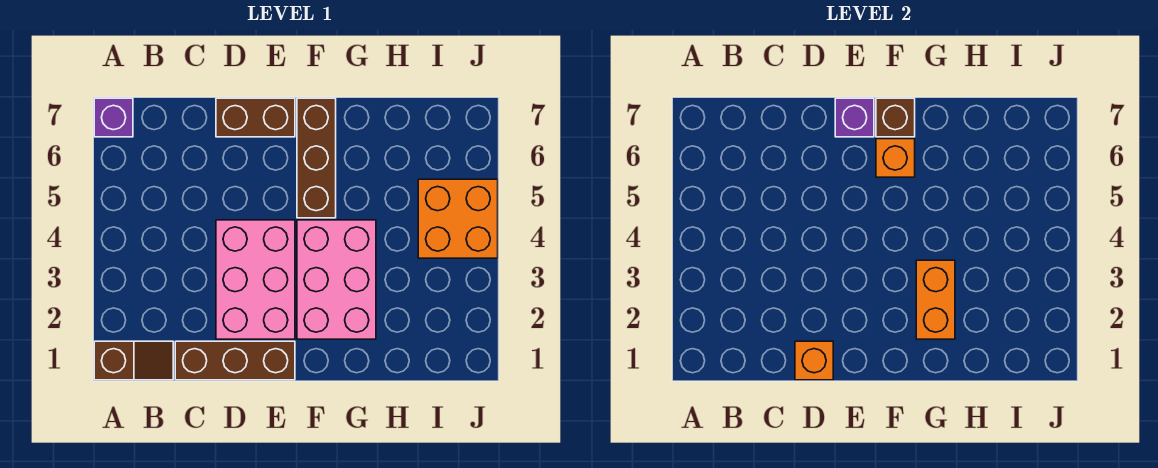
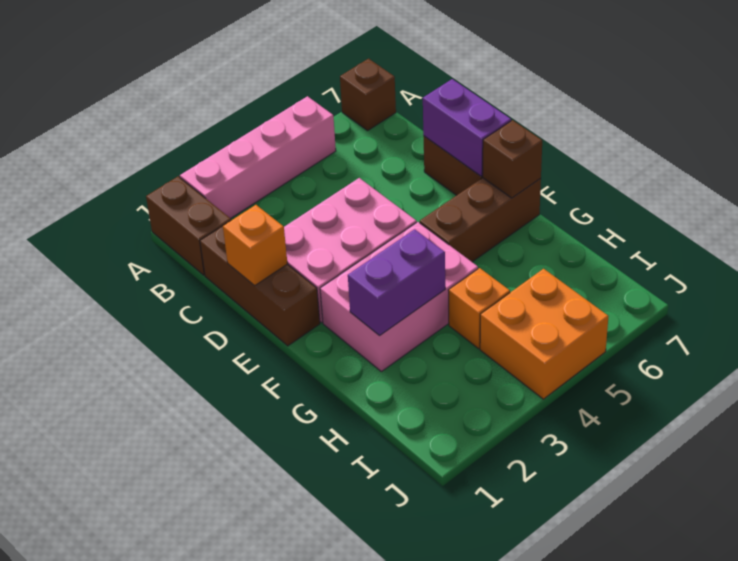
brown slope A1:B1 level 1 top A -> brown brick A1:B1 level 1
none -> pink brick A2:A5 level 1
purple brick A7 level 1 -> brown brick A7 level 1
purple brick E7 level 2 -> purple brick D7:E7 level 2
orange brick F6 level 2 -> orange brick H4 level 1
orange brick G2:G3 level 2 -> purple brick G2:G3 level 2

